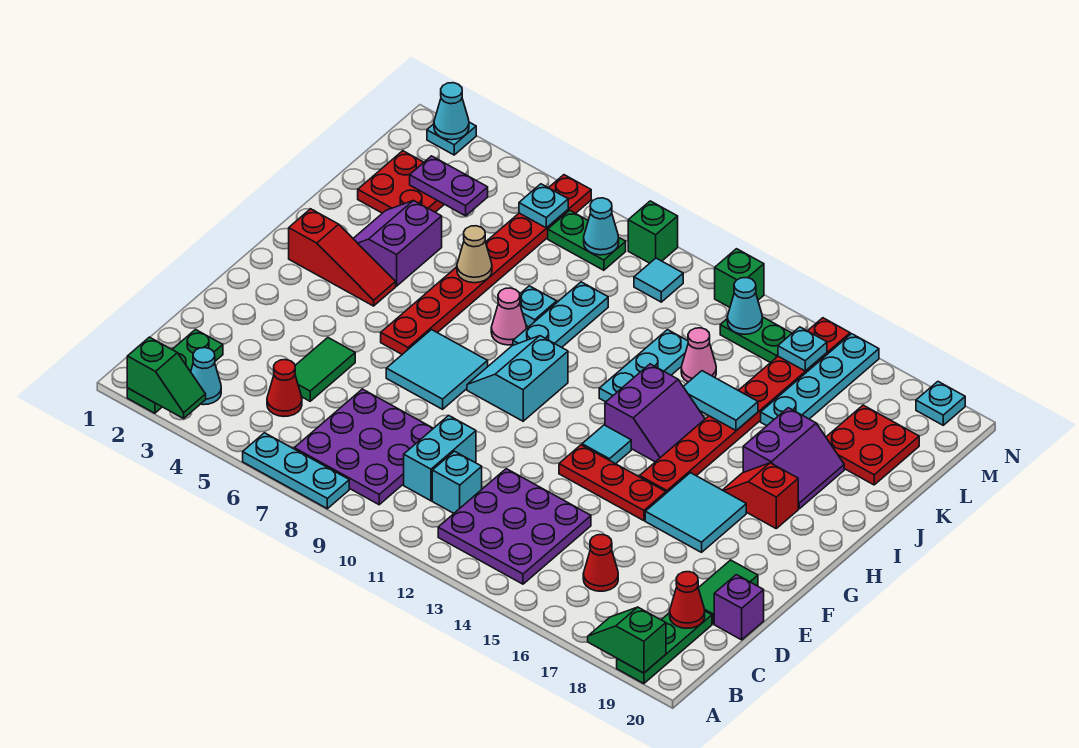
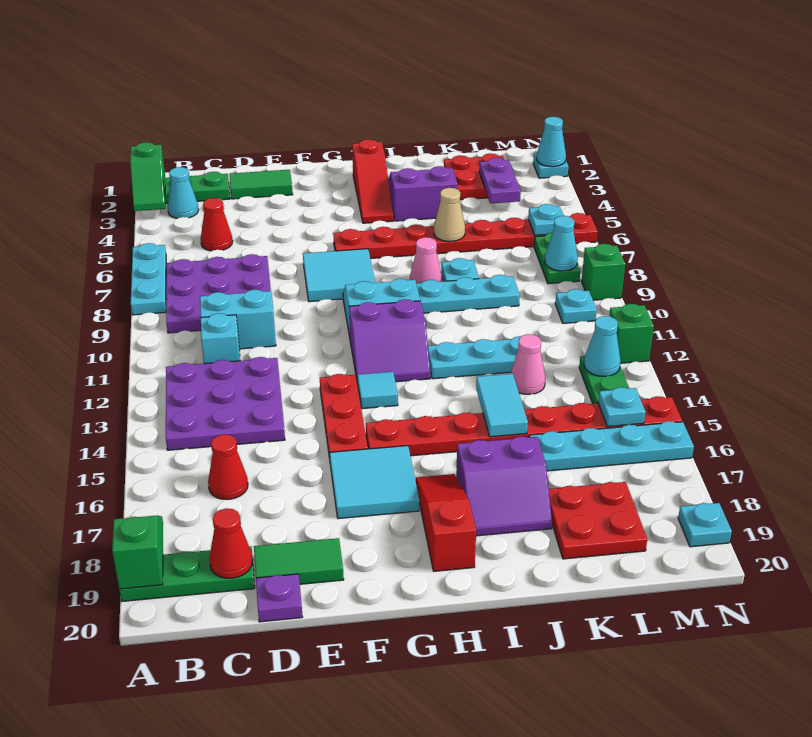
green tile D5:E5 level 1 -> green tile D2:E2 level 1
purple brick D20 level 1 -> purple plate D20 level 1
purple slope H13:I14 level 1 top 13 -> purple slope G11:H12 level 1 top 11
red slope H17:H18 level 1 top 18 -> red slope H17:H19 level 1 top 19
cyan tile M10 level 1 -> cyan plate M10 level 1

